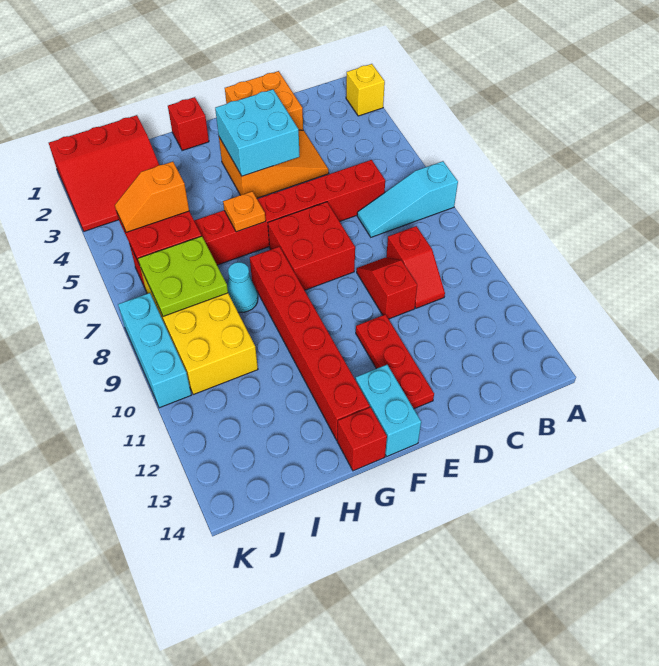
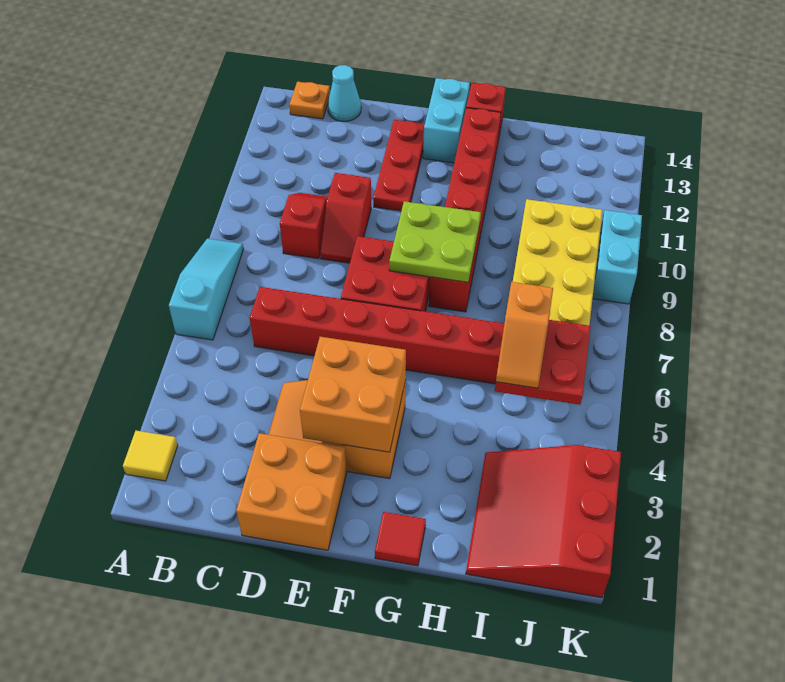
yellow brick A2 level 1 -> yellow tile A2 level 1
cyan slope A7:C7 level 1 top A -> cyan slope A6:A8 level 1 top 6
cyan brick E3:F4 level 2 -> orange brick E3:F4 level 2
red brick G1 level 1 -> red tile G1 level 1
orange plate G6 level 2 -> orange plate B14 level 1
cyan cone H8 level 1 -> cyan cone C14 level 1
red slope I1:K3 level 1 top 1 -> red slope I1:K3 level 1 top K
orange slope I5:J5 level 3 top I -> orange slope I5:I6 level 3 top 6
lime plate I7:J8 level 2 -> lime plate F8:G9 level 2
cyan brick K8:K10 level 1 -> cyan brick K9:K10 level 1

